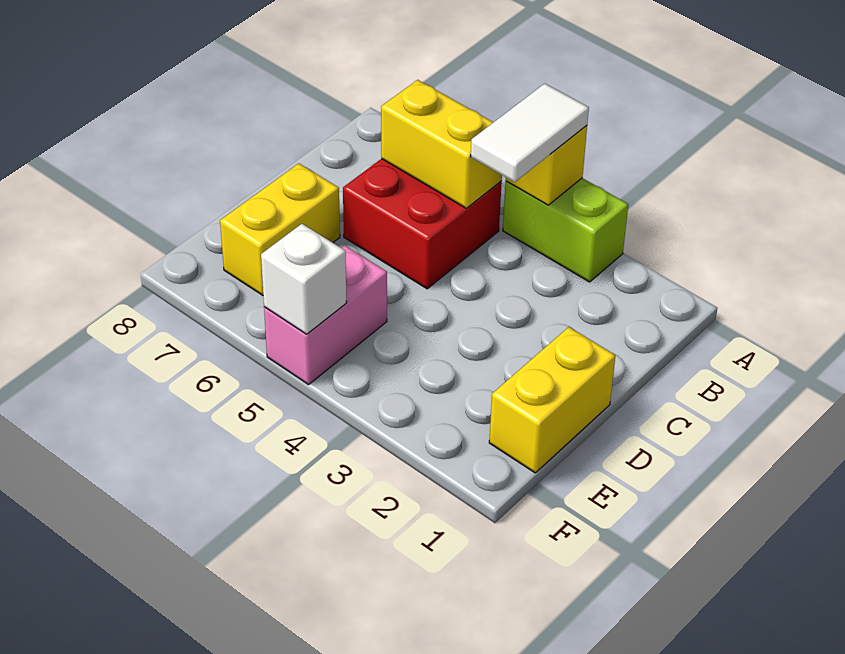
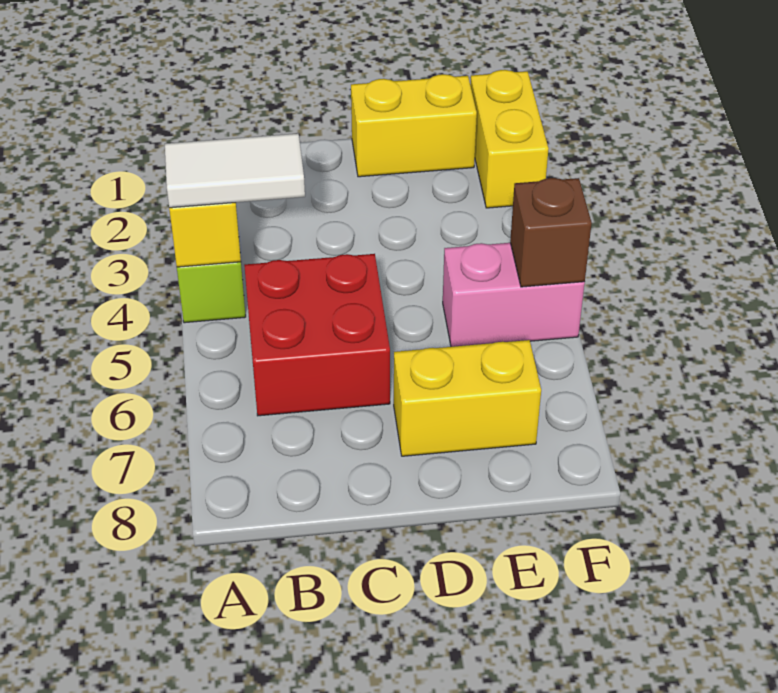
yellow brick B5:B6 level 2 -> yellow brick F1:F2 level 1
white brick F5 level 2 -> brown brick F5 level 2

